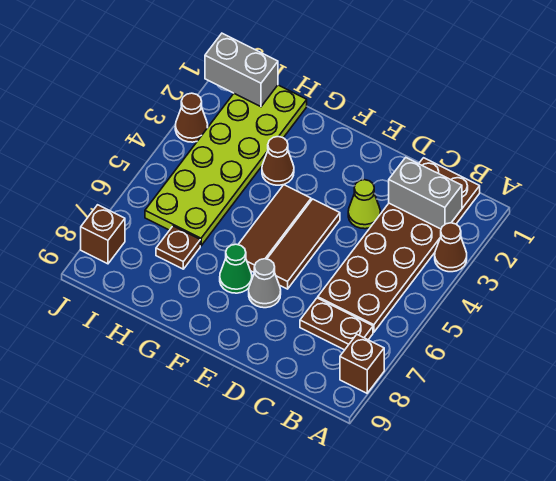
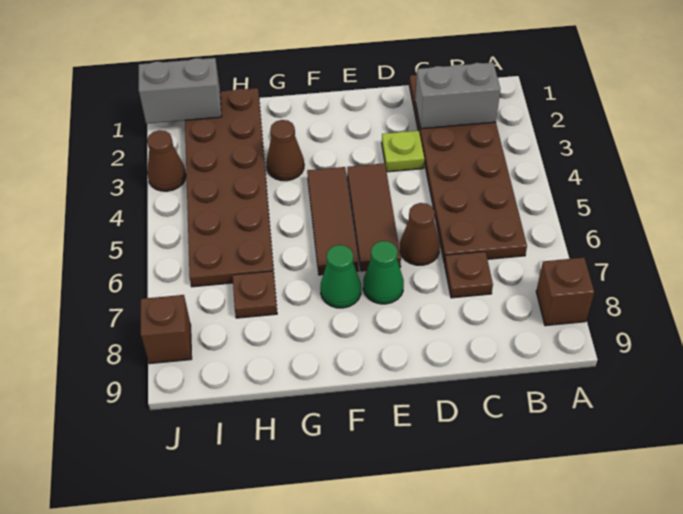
brown cone A3 level 1 -> brown cone D6 level 1
brown plate B7:C7 level 1 -> brown plate C7 level 1
lime cone D3 level 1 -> lime plate D3 level 1
grey cone E7 level 1 -> green cone E7 level 1
lime plate H1:I6 level 1 -> brown plate H1:I6 level 1

